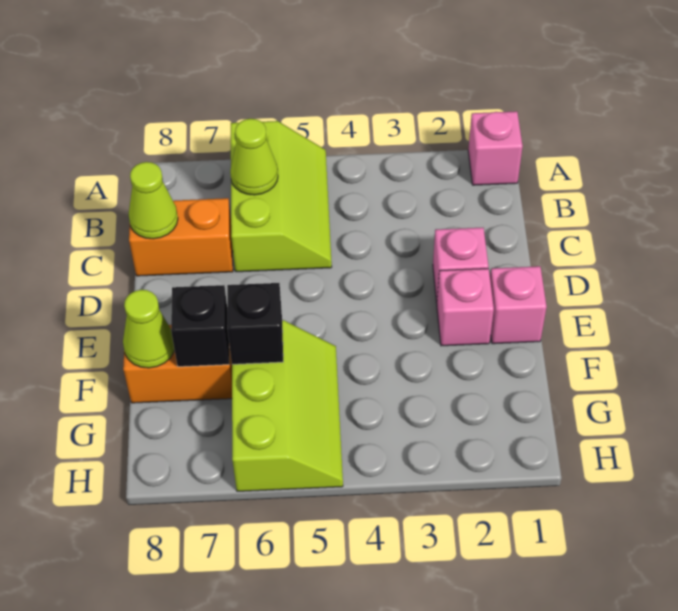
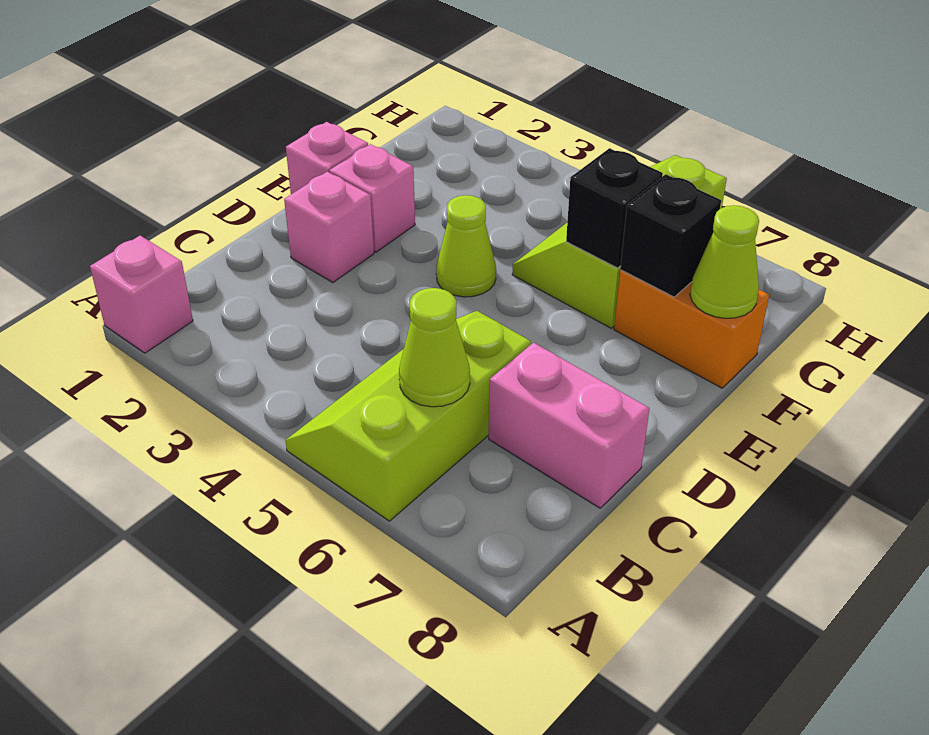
orange brick C7:C8 level 1 -> pink brick C7:C8 level 1
lime cone C8 level 2 -> lime cone E4 level 1

